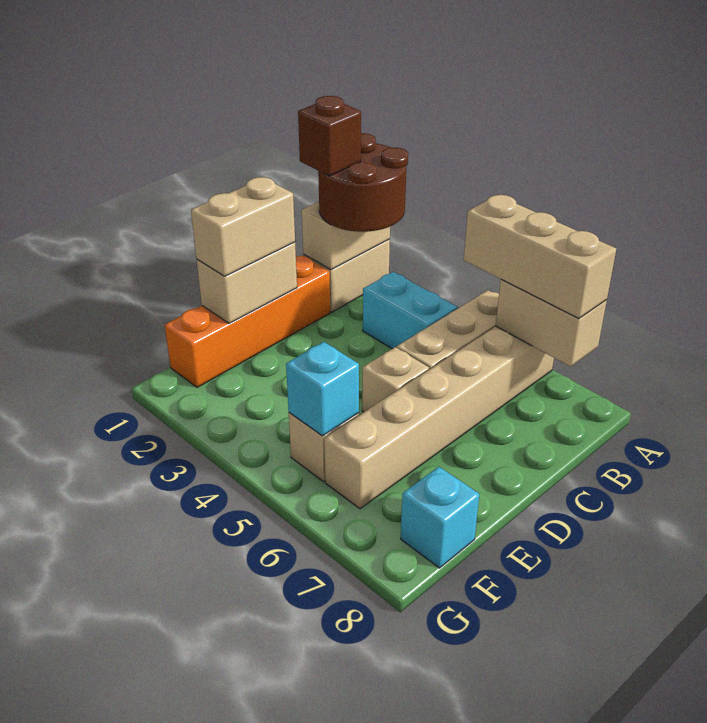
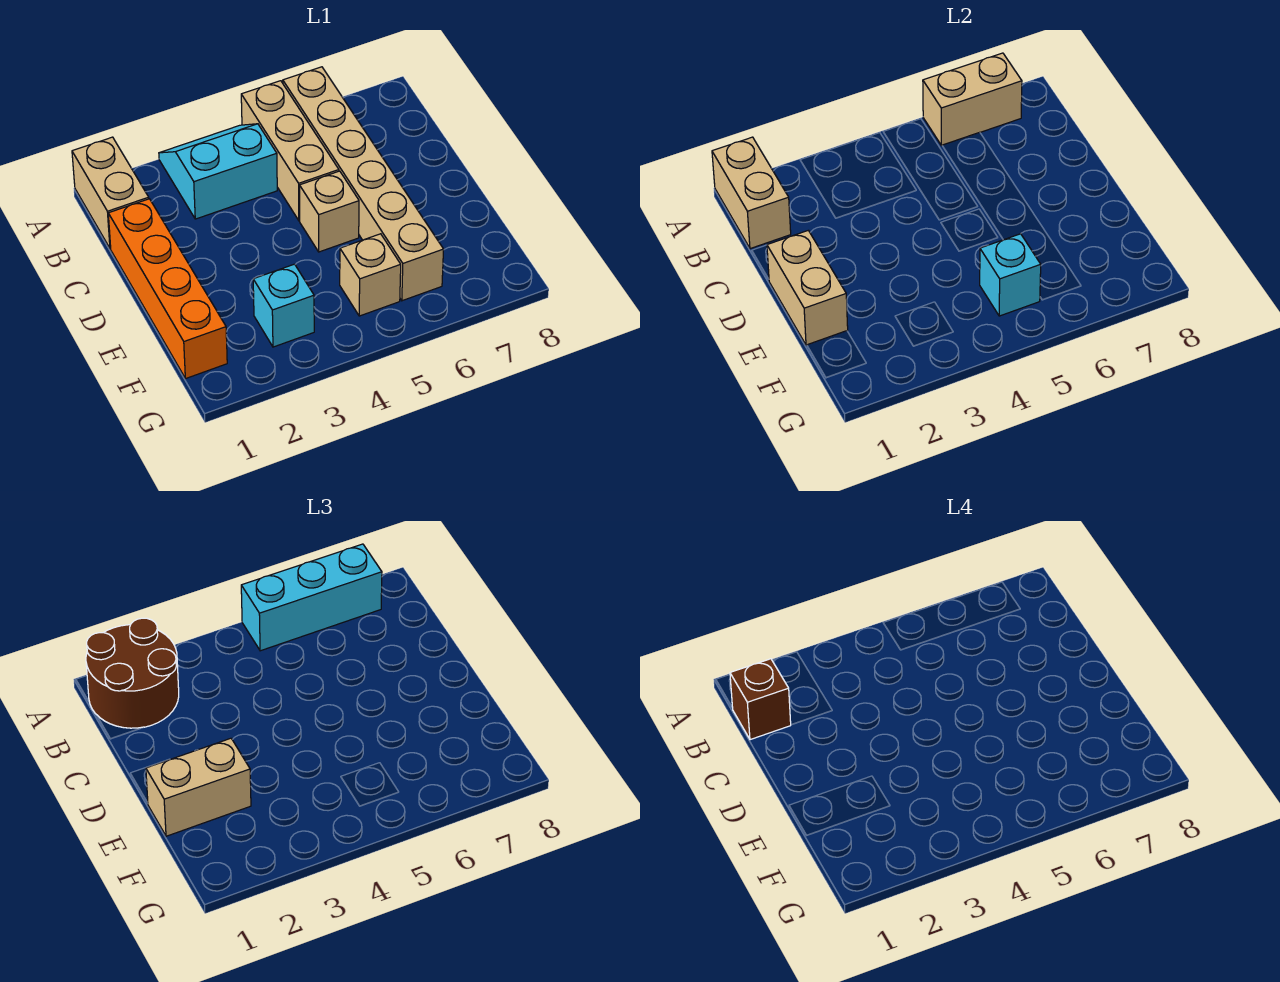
tan brick A5:A7 level 3 -> cyan brick A5:A7 level 3
tan brick D1:E1 level 3 -> tan brick E1:E2 level 3
cyan brick F8 level 1 -> cyan brick F3 level 1

